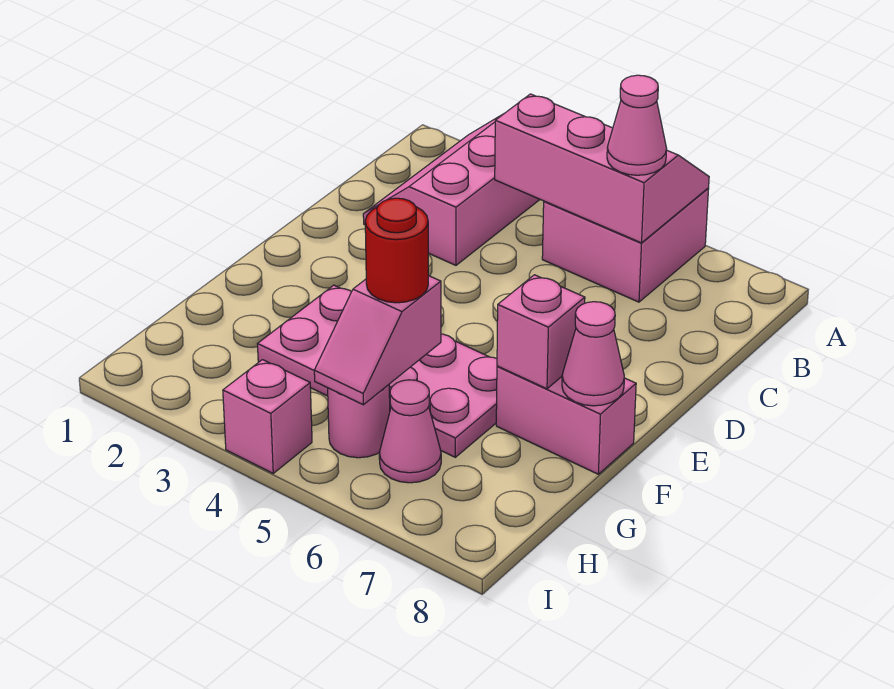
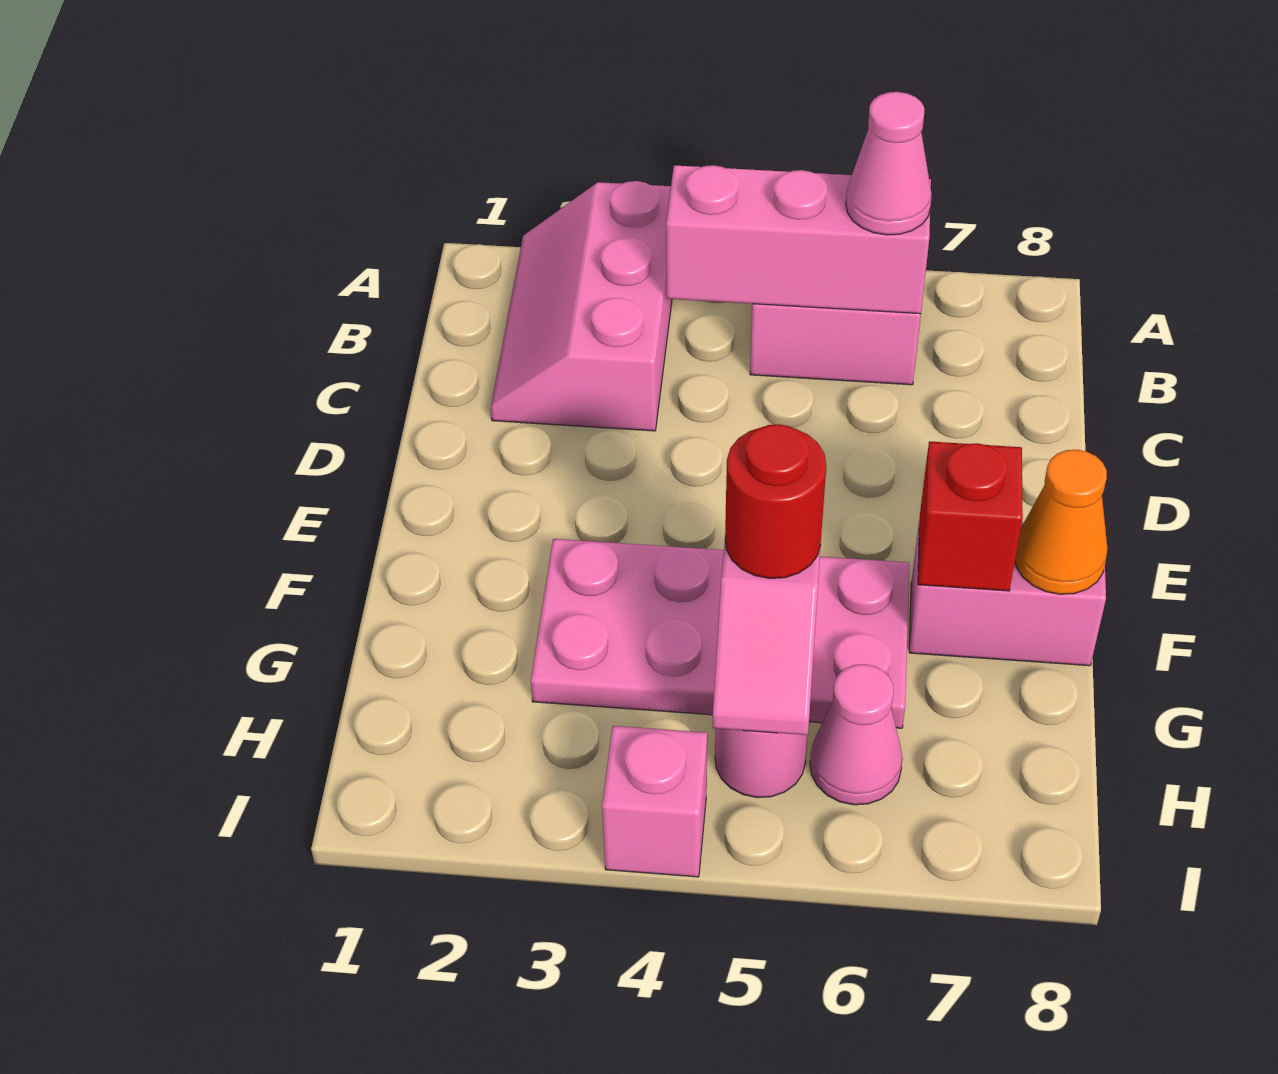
pink brick F7 level 2 -> red brick F7 level 2
pink cone F8 level 2 -> orange cone F8 level 2

